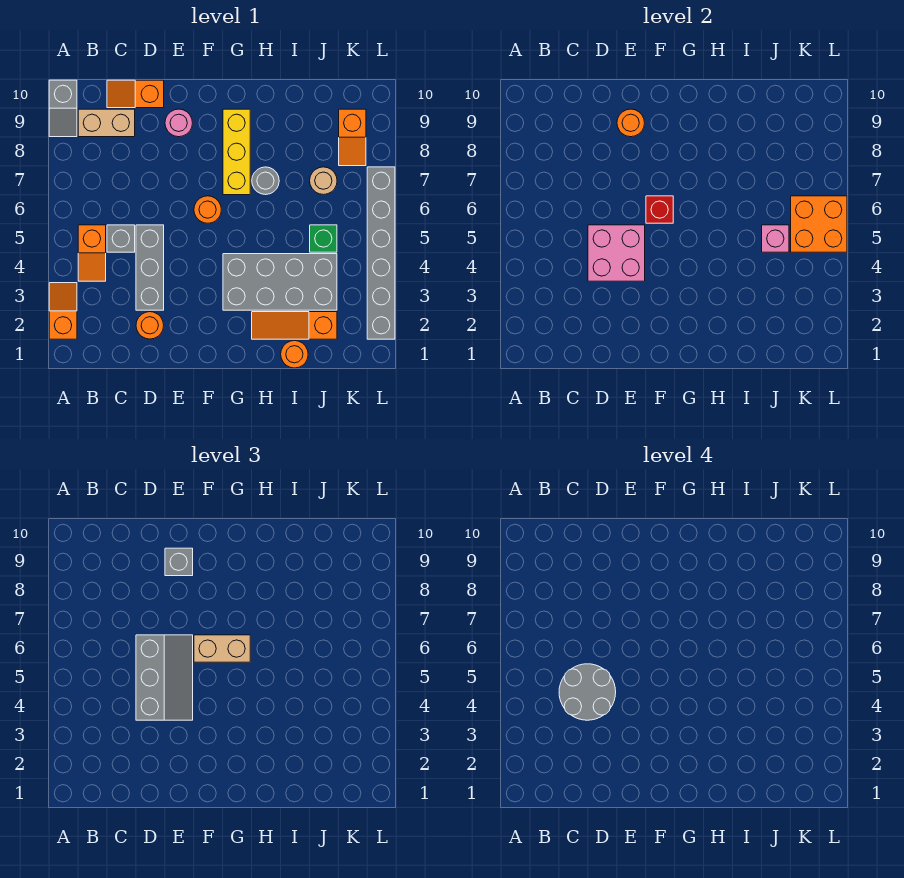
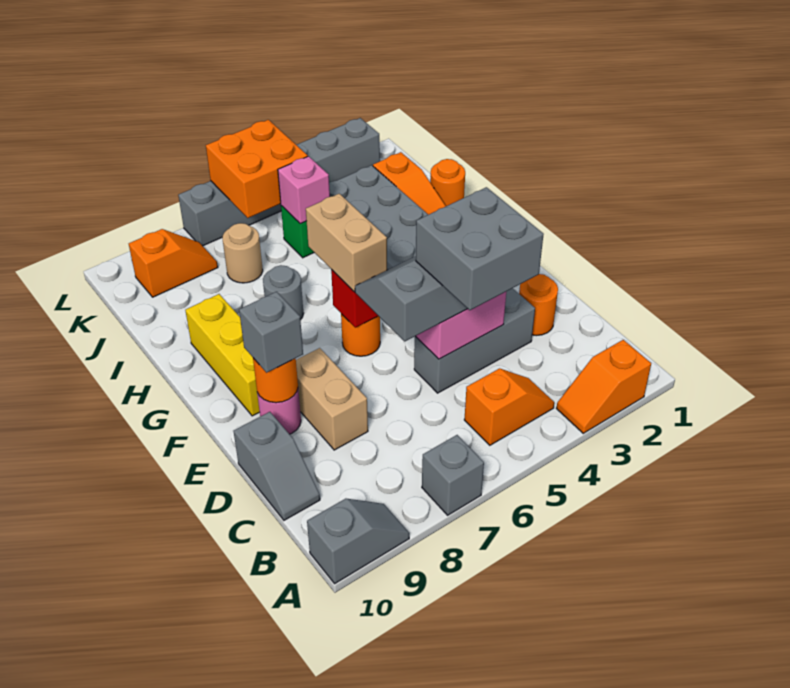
tan brick B9:C9 level 1 -> tan brick D8:E8 level 1
grey round brick C4:D5 level 4 -> grey brick C4:D5 level 4
grey brick C5 level 1 -> grey brick A7 level 1
orange slope C10:D10 level 1 top D -> grey slope C10:D10 level 1 top D
yellow brick G7:G9 level 1 -> yellow brick F9:H9 level 1

